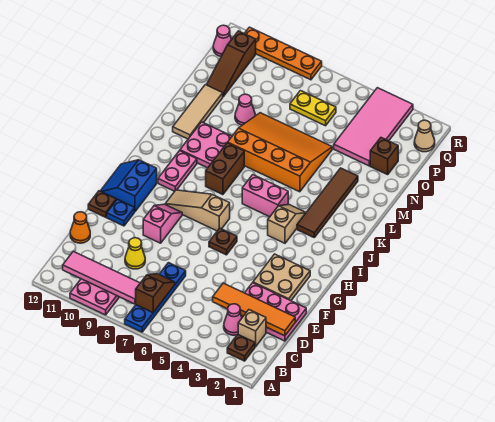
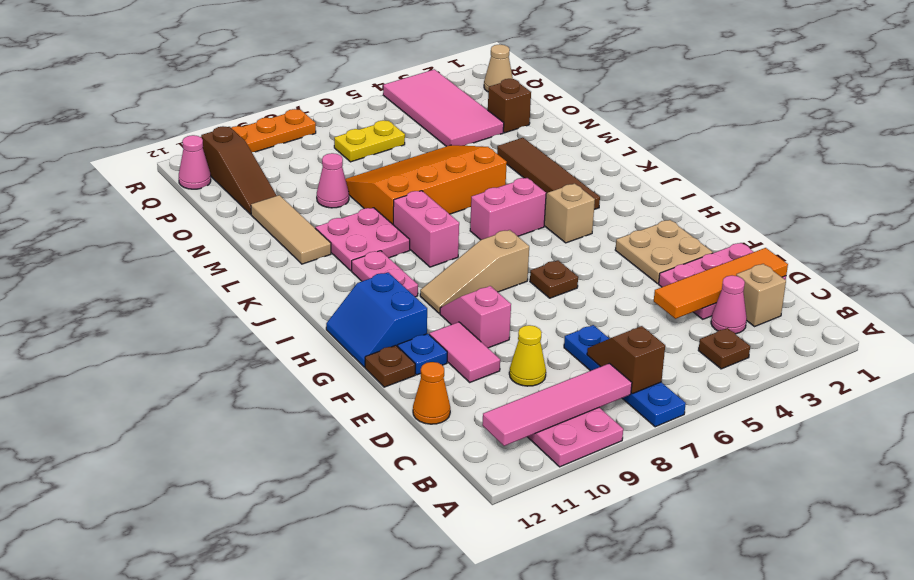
brown plate B2 level 1 -> brown plate B4 level 1
none -> pink tile E10:F10 level 1
brown brick J8:K8 level 1 -> pink brick J8:K8 level 1

